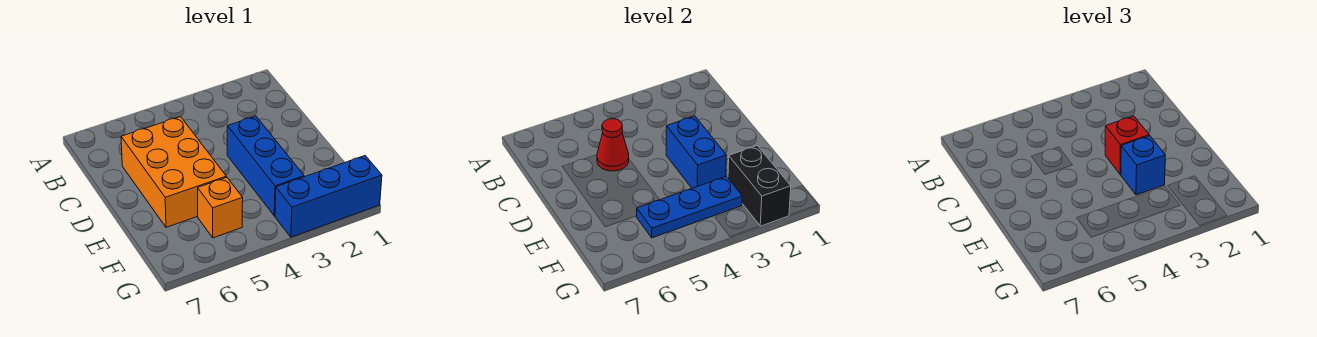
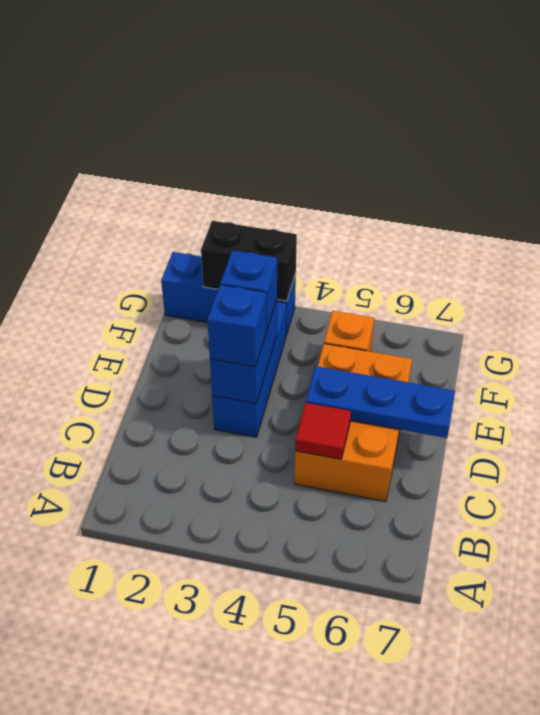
red cone C5 level 2 -> red tile C5 level 2
red brick D3 level 3 -> blue brick D3 level 3
black brick F2:G2 level 2 -> black brick G2:G3 level 2
blue plate F3:F5 level 2 -> blue plate D5:D7 level 2

